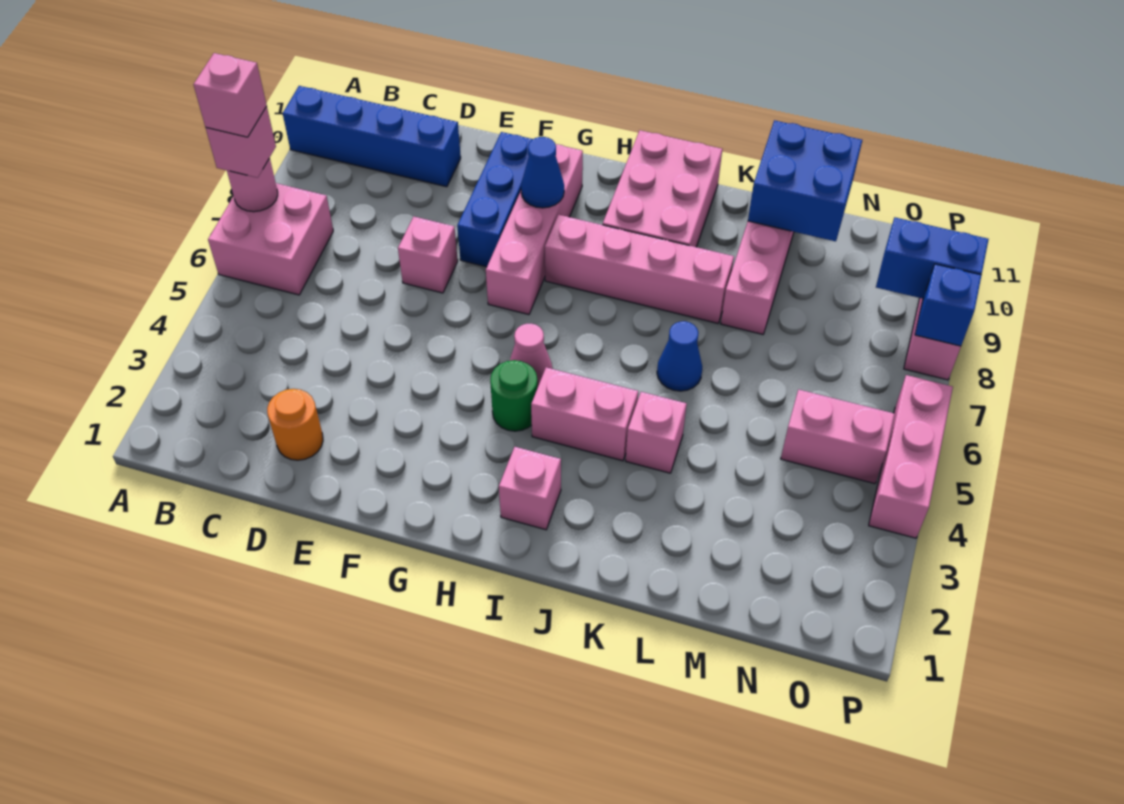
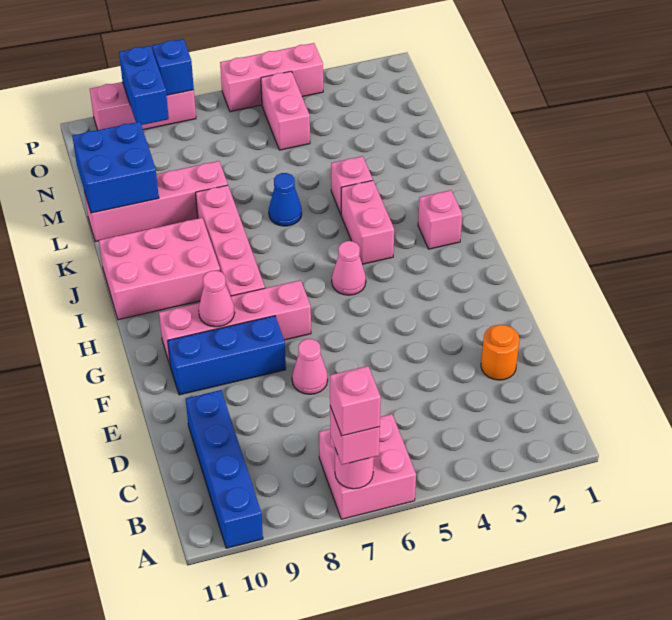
pink brick E7 level 1 -> pink cone E7 level 1
blue cone G9 level 2 -> pink cone G9 level 2
green round brick H4 level 1 -> none

